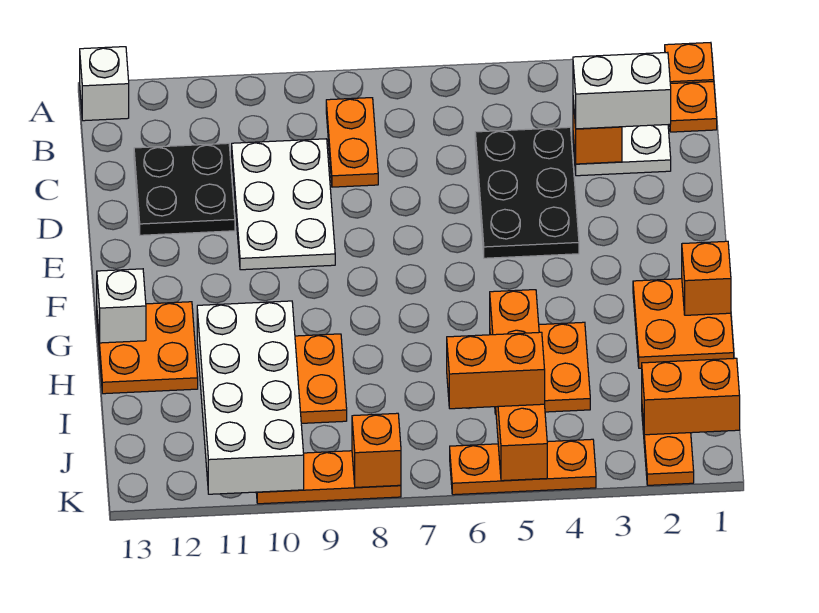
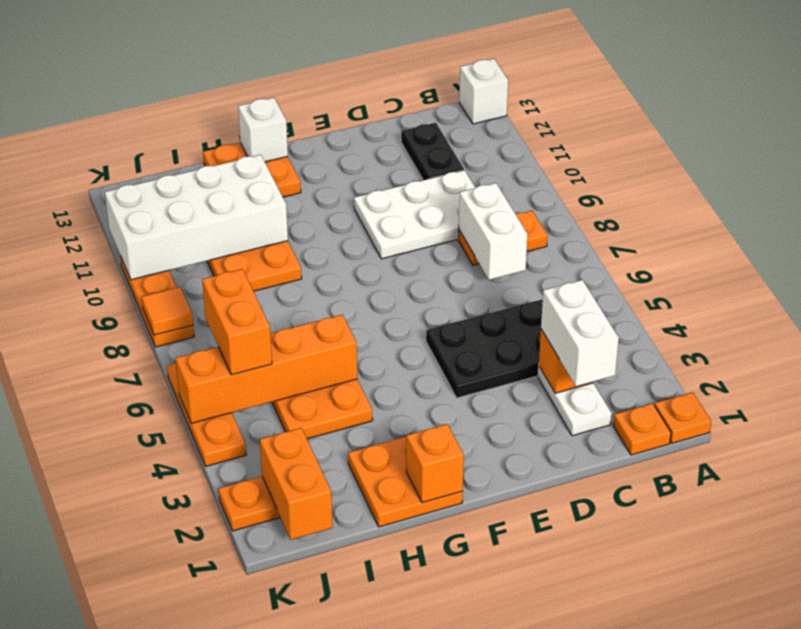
none -> white brick C7:C8 level 2
black plate C11:D12 level 1 -> black plate C11:C12 level 1
orange brick K8 level 2 -> orange tile K8 level 2

